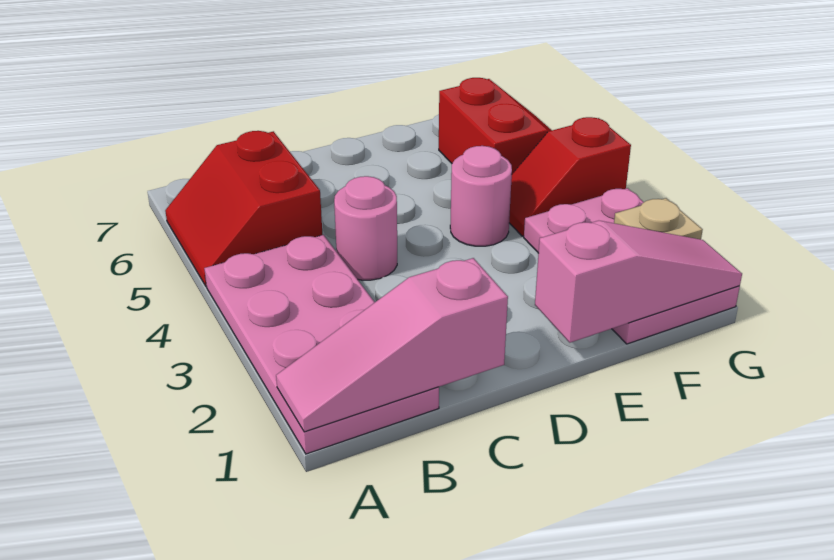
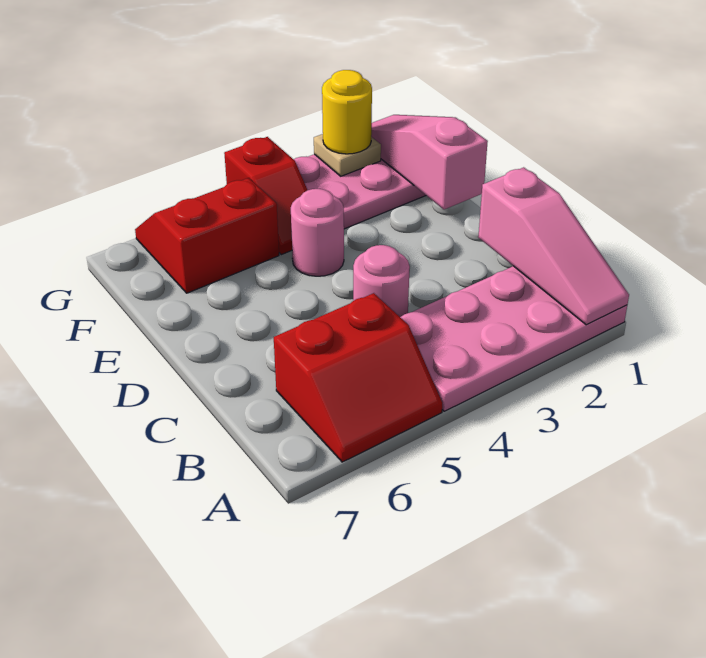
none -> yellow round brick G2 level 3

